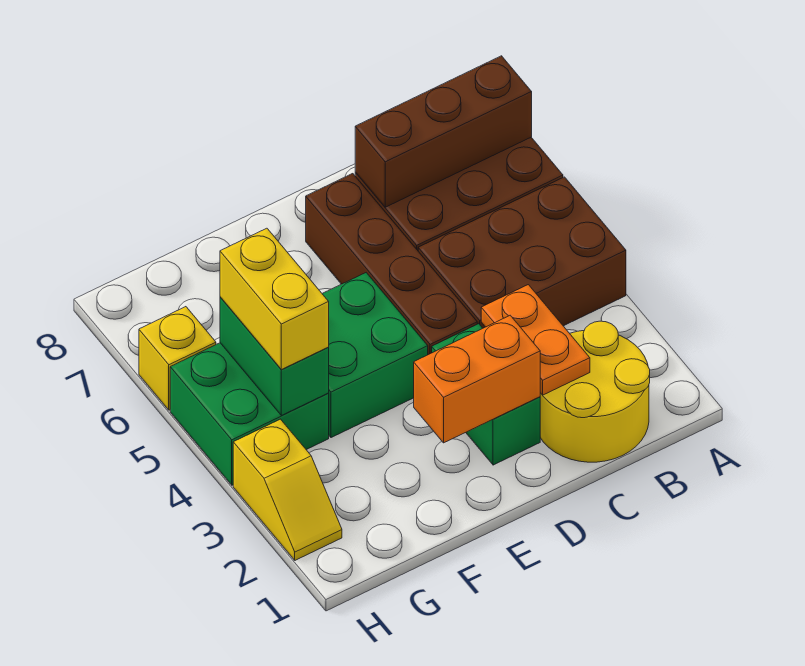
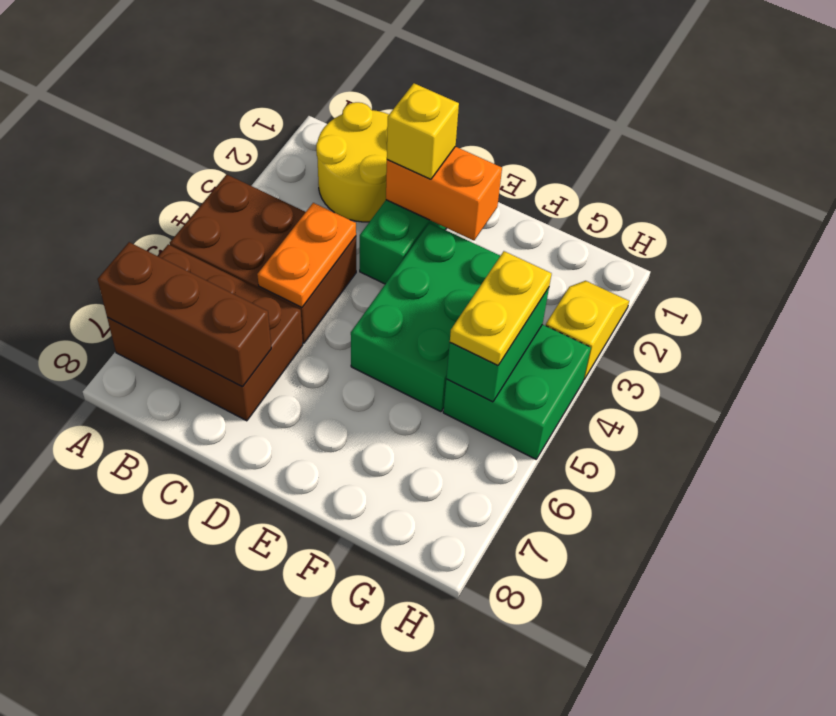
orange plate C2:C3 level 2 -> orange plate C4:C5 level 2
brown brick D4:D7 level 1 -> none
green brick E4:F5 level 1 -> green brick E3:F5 level 1
yellow brick G4:G5 level 3 -> yellow plate G4:G5 level 3
yellow brick H6 level 1 -> yellow brick D2 level 3

